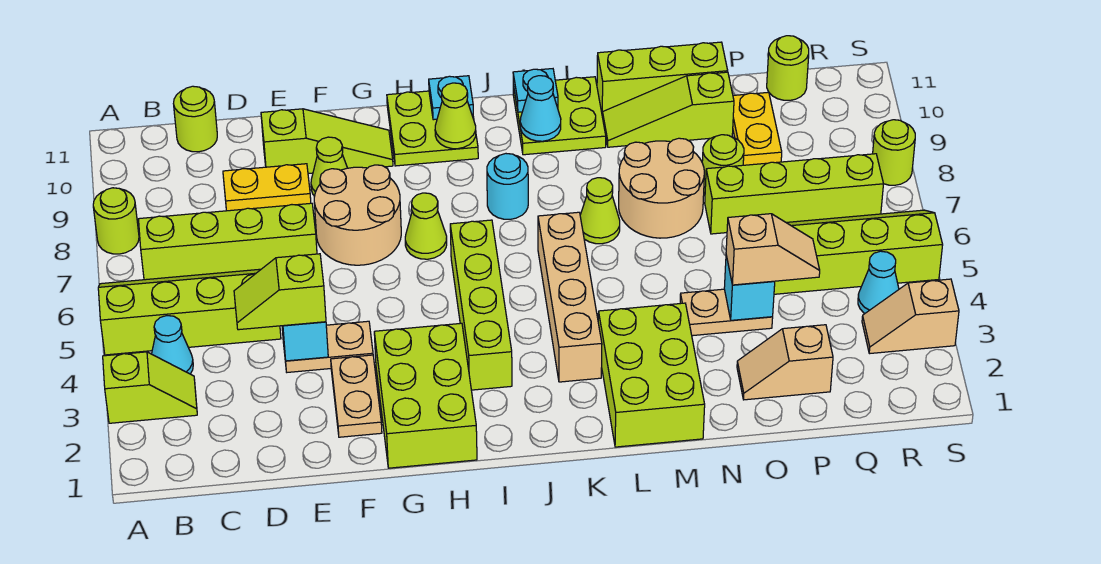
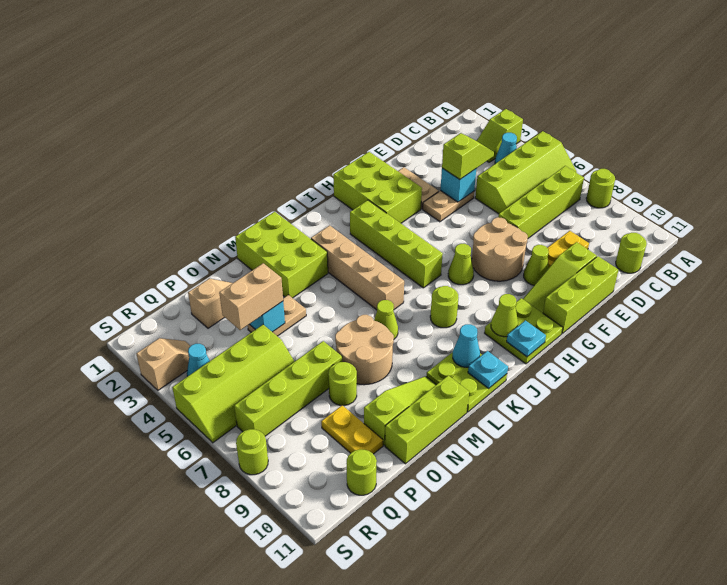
none -> lime brick E11:G11 level 1
cyan round brick J8 level 1 -> lime round brick J8 level 1
tan slope O4:P4 level 3 top O -> tan brick O4:P4 level 3

